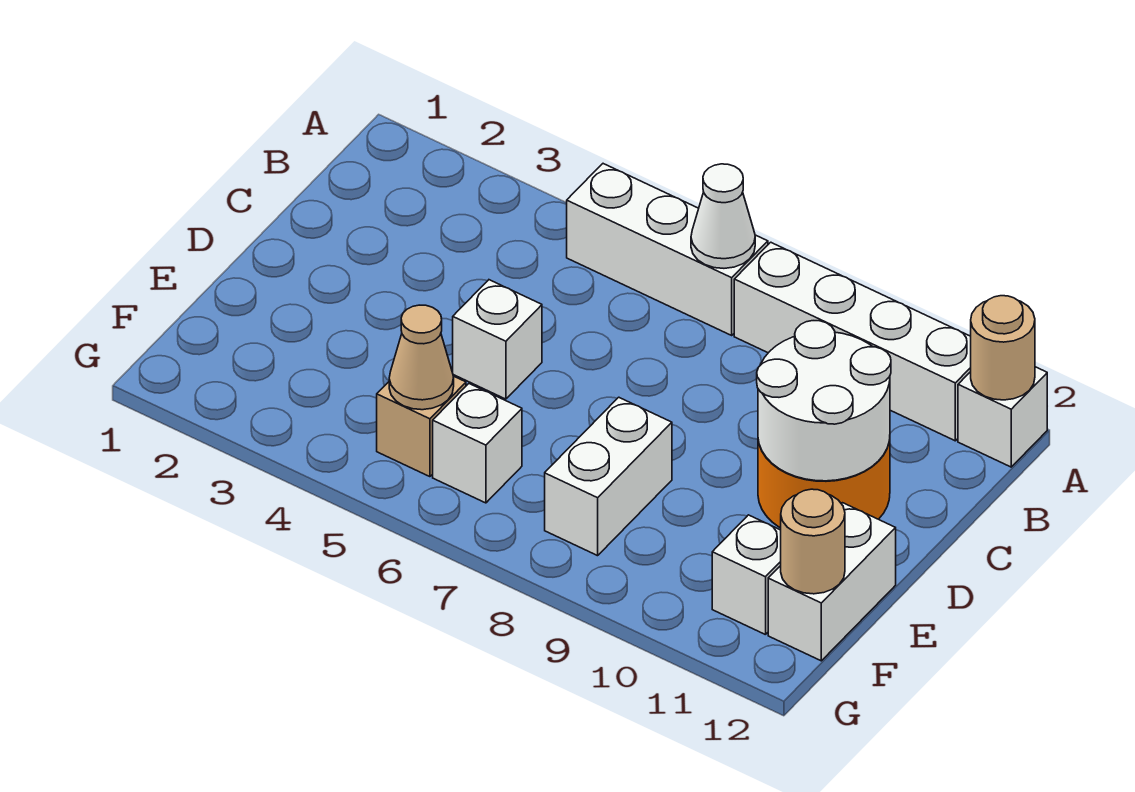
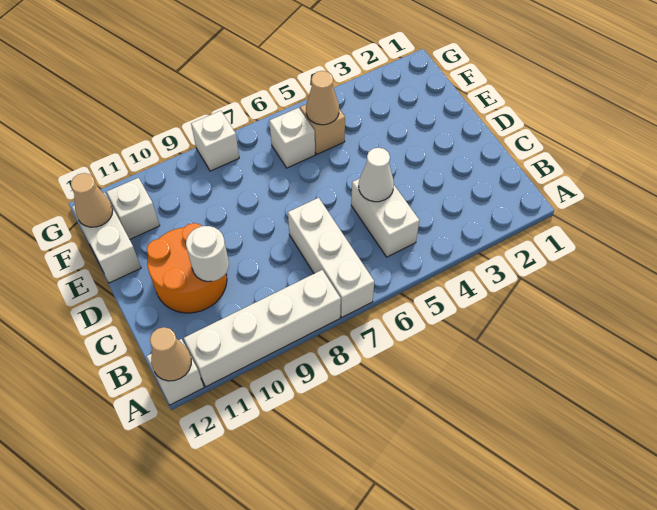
white brick A5:A7 level 1 -> white brick A7:C7 level 1
white cone A7 level 2 -> white cone C5 level 2
tan round brick A12 level 2 -> tan cone A12 level 2
white round brick C10:D11 level 2 -> white round brick C10 level 2
white brick D5 level 1 -> white brick G8 level 1
white brick E8:F8 level 1 -> white brick B5:C5 level 1
tan round brick F12 level 2 -> tan cone F12 level 2

